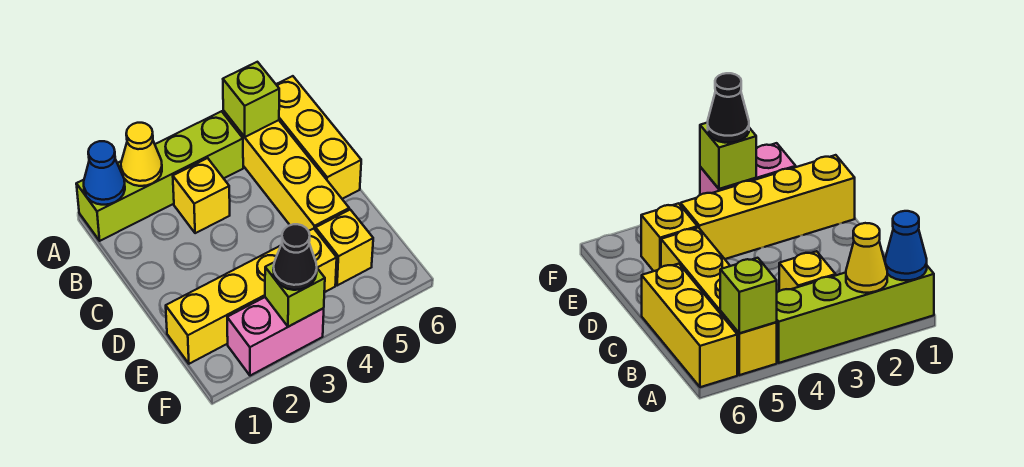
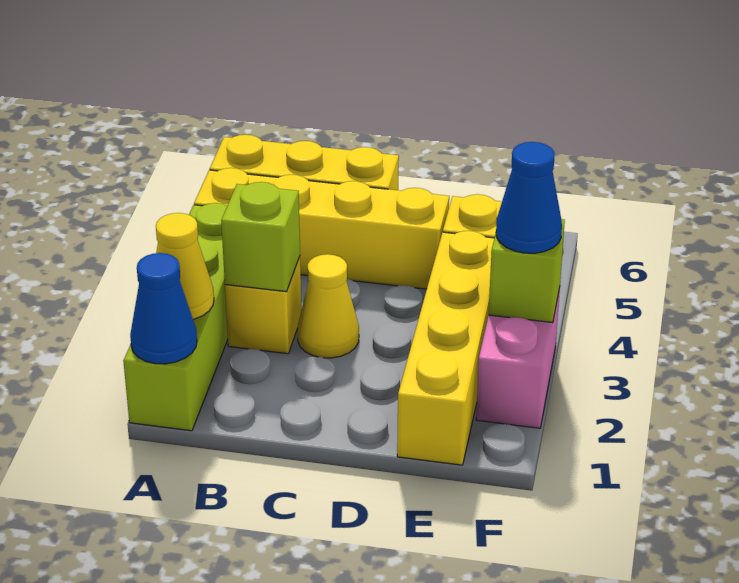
lime brick A5 level 2 -> lime brick B3 level 2
none -> yellow cone C3 level 1
black cone F3 level 3 -> blue cone F3 level 3

